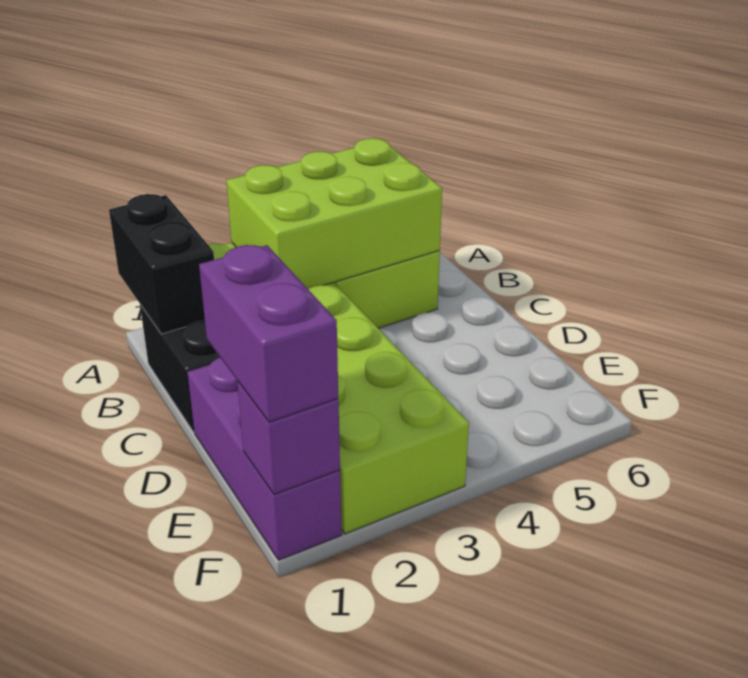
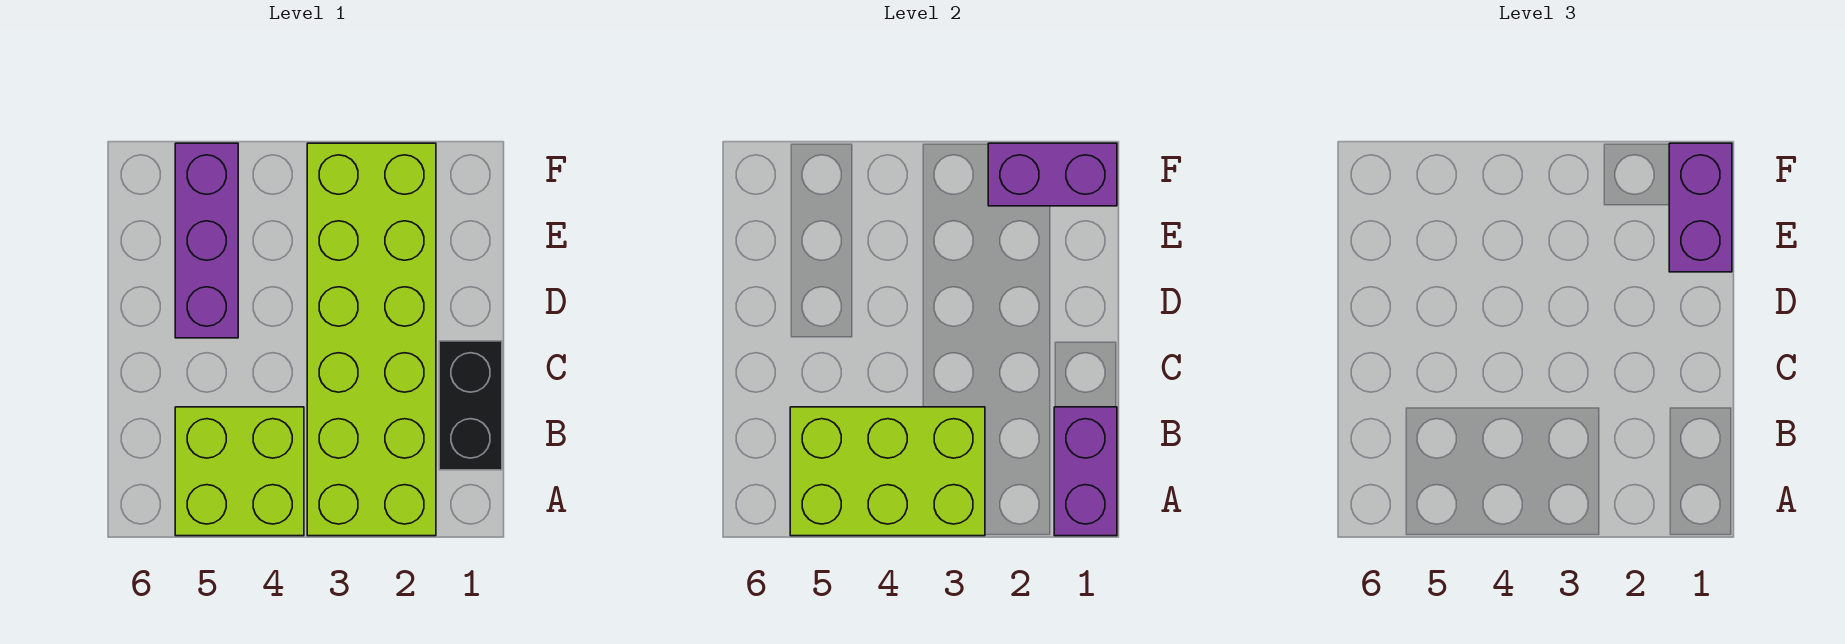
black brick A1:B1 level 2 -> purple brick A1:B1 level 2
purple brick D1:F1 level 1 -> purple brick D5:F5 level 1
purple brick F1 level 2 -> purple brick F1:F2 level 2

